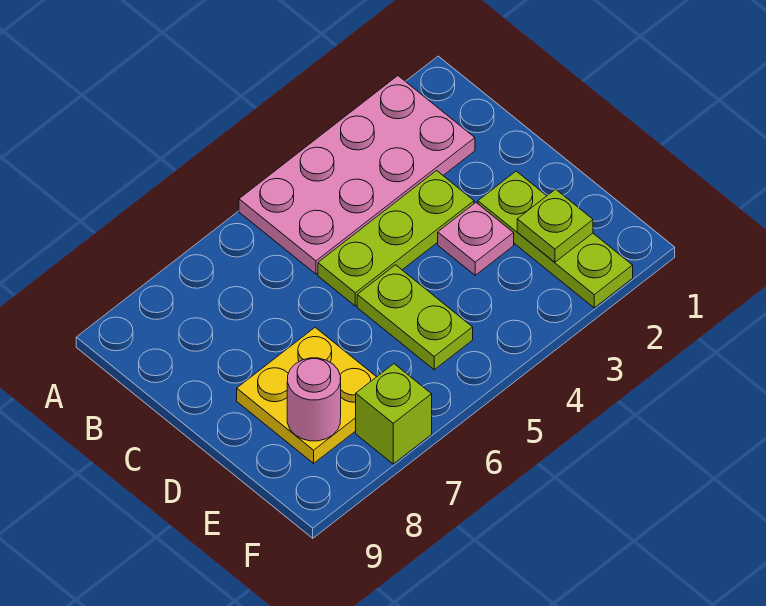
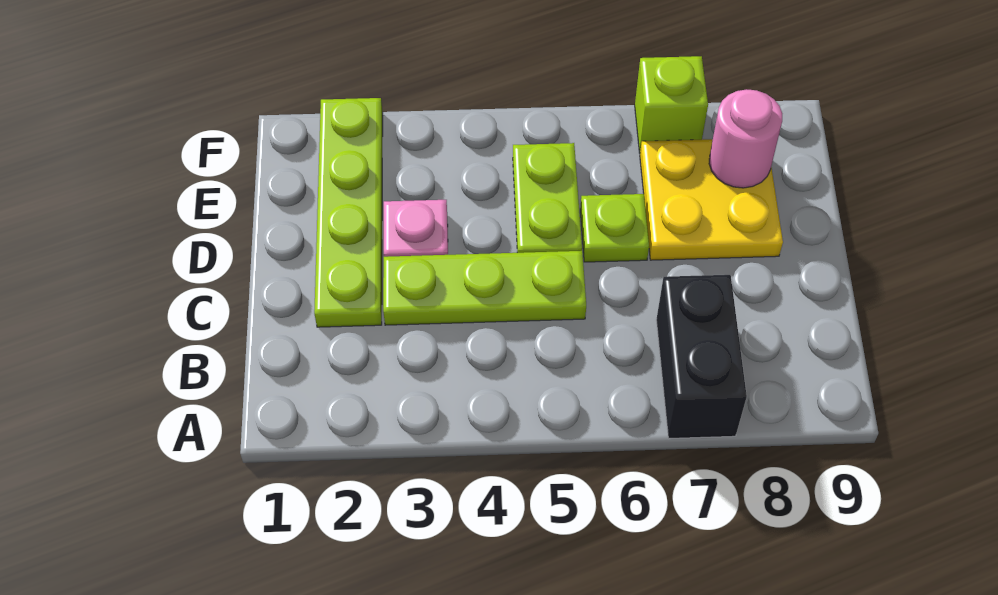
pink plate A2:B5 level 1 -> none
none -> black brick A7:B7 level 1
lime plate D2:F2 level 1 -> lime plate C2:F2 level 1
lime plate E2 level 2 -> lime plate D6 level 1

